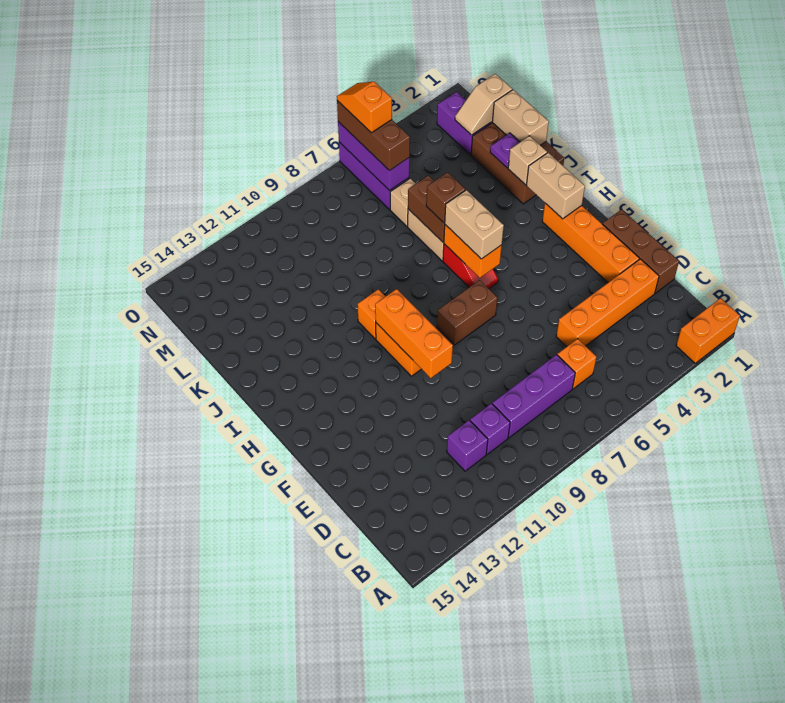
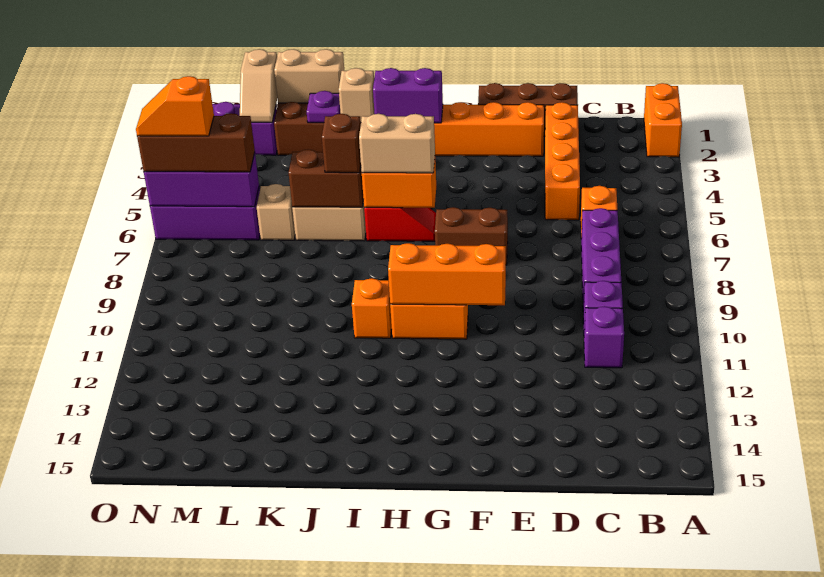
brown brick G7:G8 level 1 -> brown brick F7:G7 level 1
tan brick H2:I2 level 2 -> purple brick H2:I2 level 2

